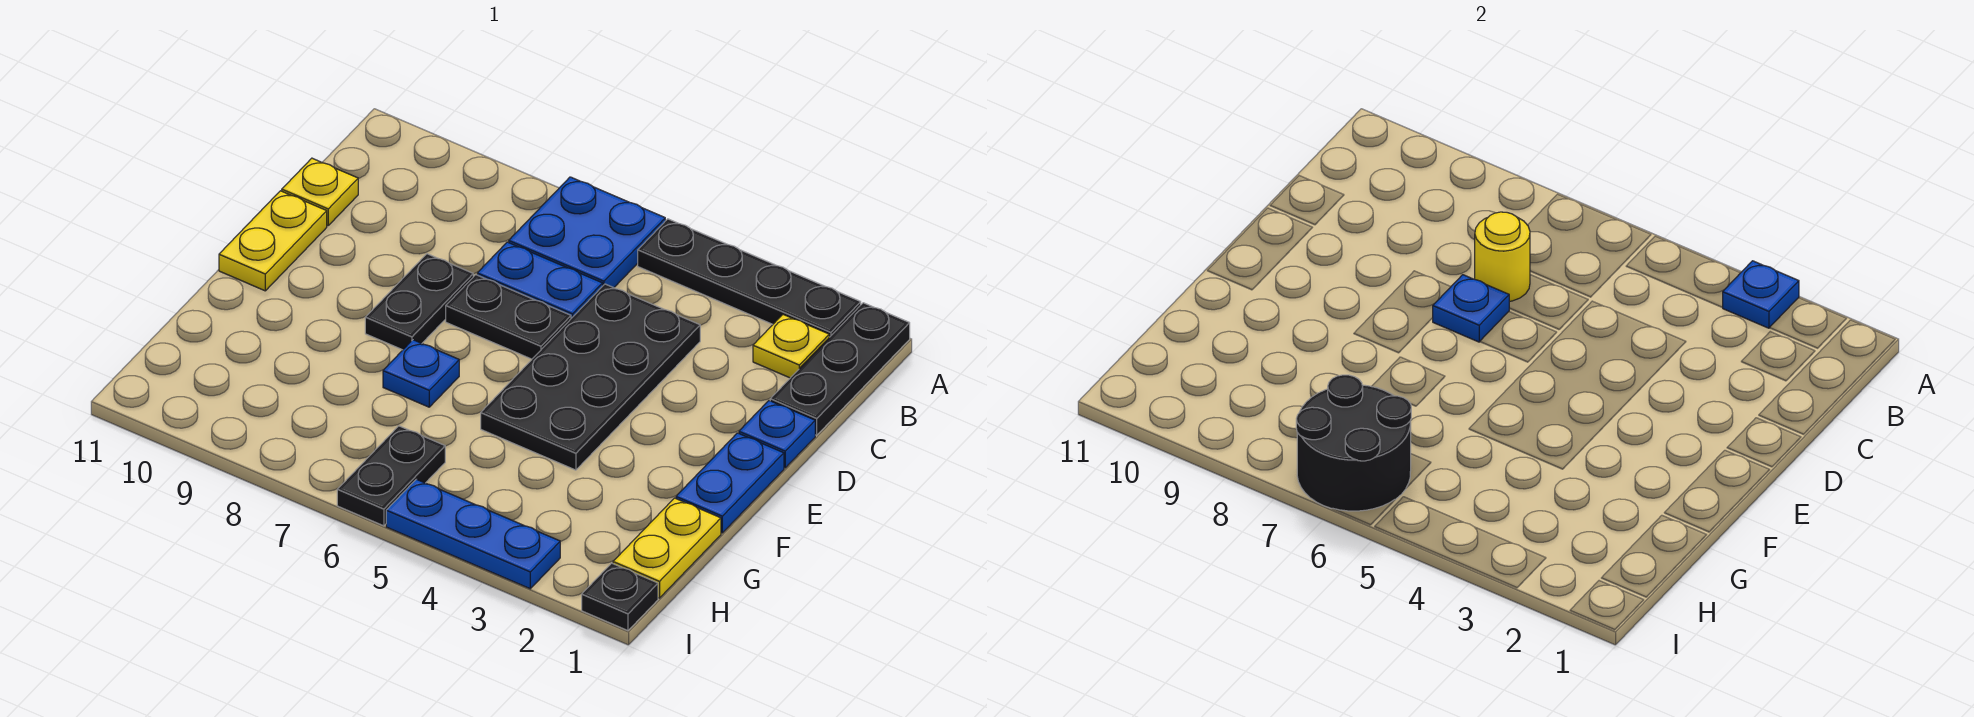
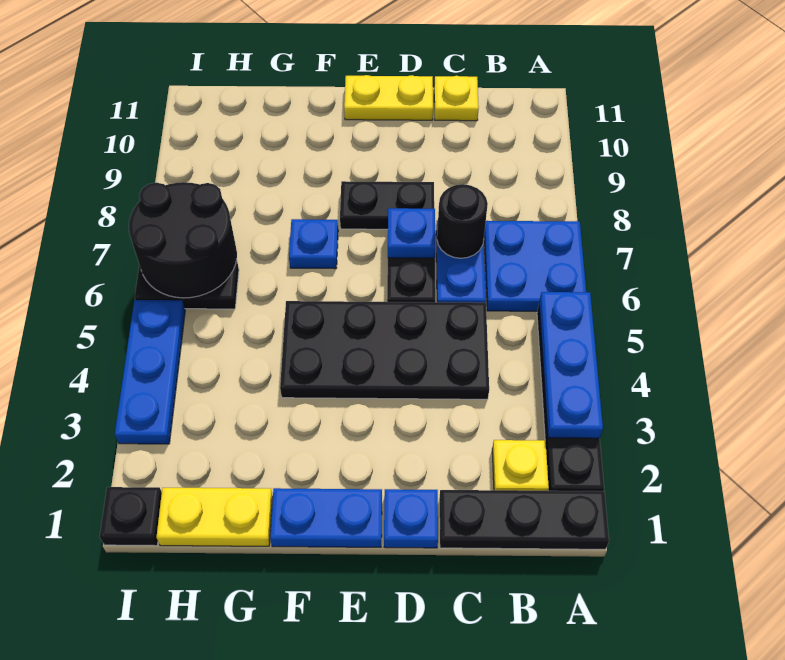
blue plate A3 level 2 -> blue plate A3:A5 level 2
yellow round brick C7 level 2 -> black round brick C7 level 2

